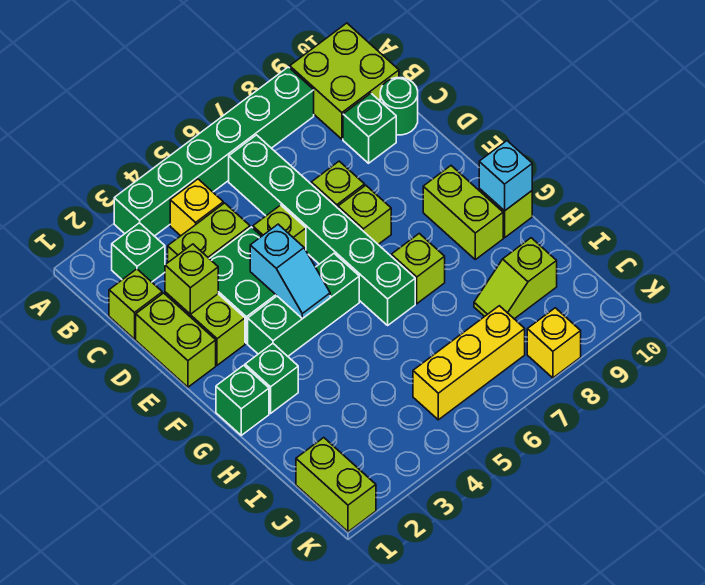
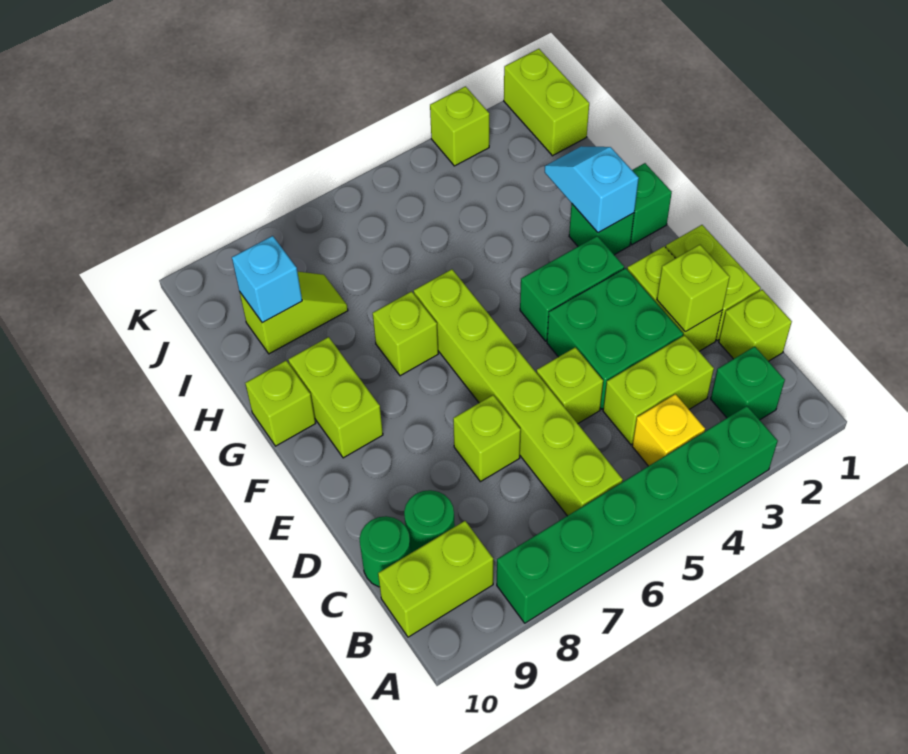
lime brick A9:B10 level 1 -> lime brick B9:B10 level 1
green brick B6:G6 level 1 -> lime brick B6:G6 level 1
green brick C9 level 1 -> green round brick C9 level 1
cyan slope E4:F4 level 2 top E -> cyan slope G2:H2 level 2 top G
lime brick E7 level 1 -> lime brick K3 level 1
green brick F3:F5 level 1 -> green brick F3:F4 level 1
cyan brick G10 level 2 -> cyan brick I9 level 2
yellow brick J5:J7 level 1 -> none
yellow brick K8 level 1 -> none

